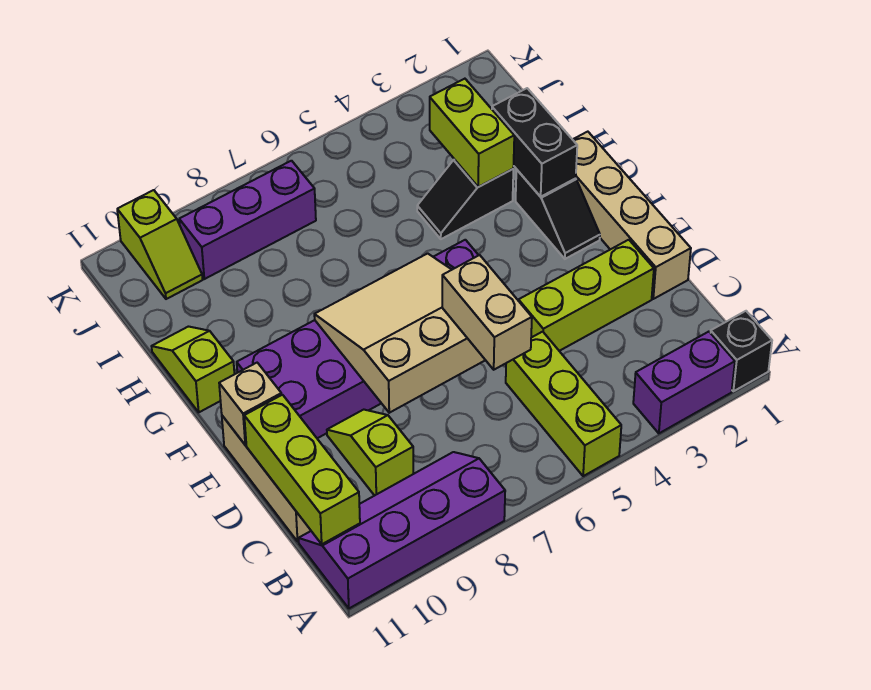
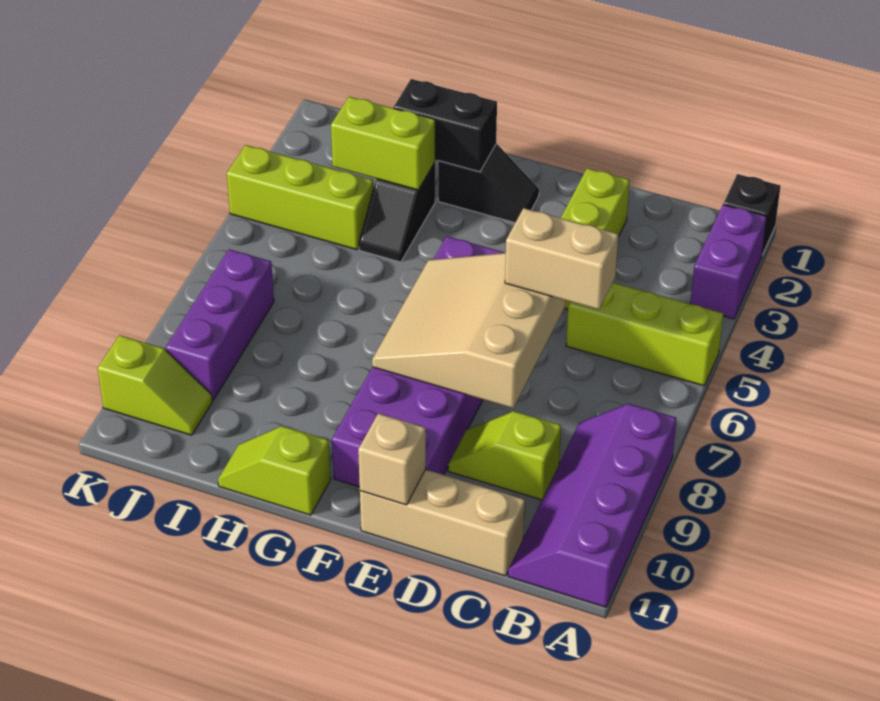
lime brick B11:D11 level 2 -> lime brick I4:K4 level 1
tan brick D1:G1 level 1 -> none

